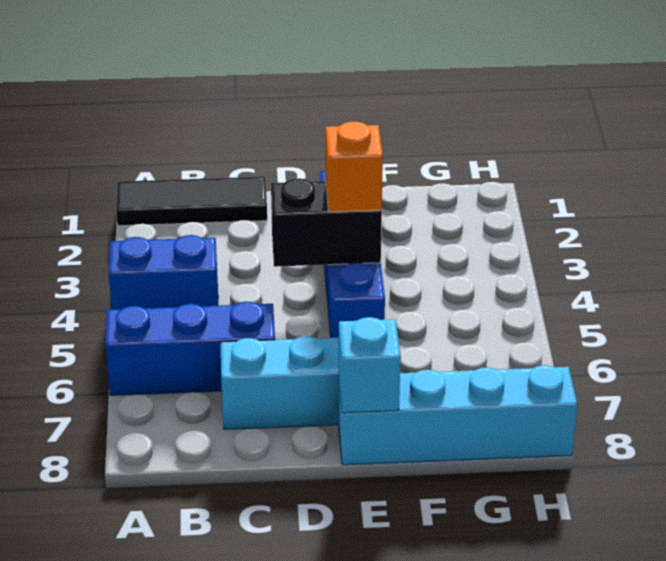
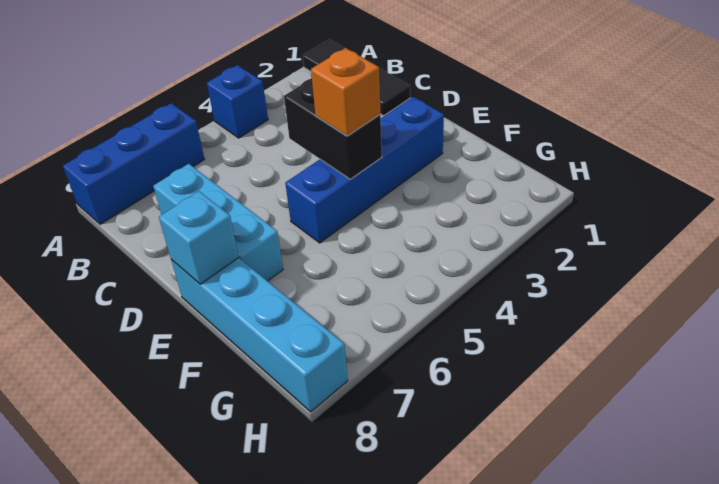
blue brick A4:B4 level 1 -> blue brick A4 level 1
blue brick A6:C6 level 1 -> blue brick A6:A8 level 1

